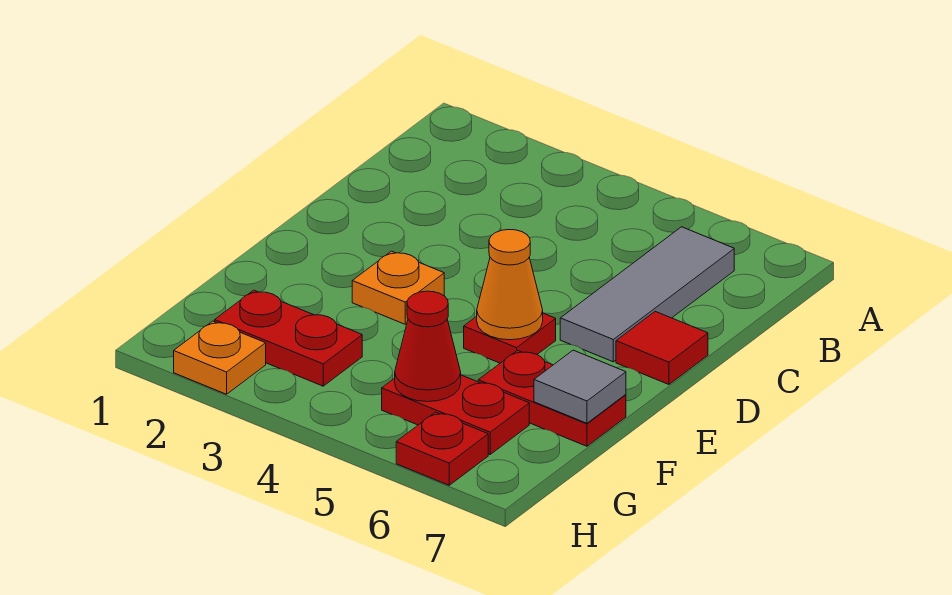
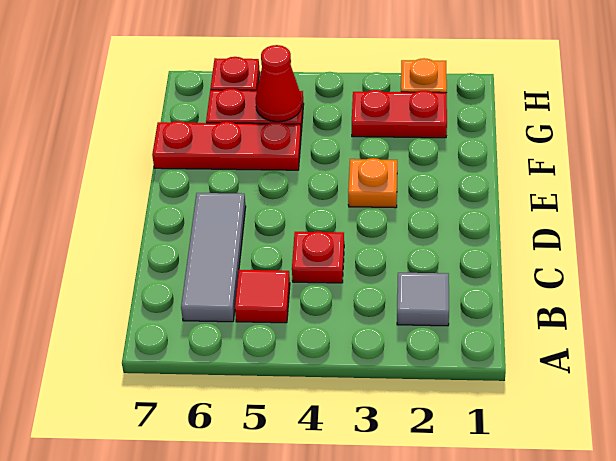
red tile D7 level 1 -> red tile B5 level 1
red plate E5 level 1 -> red plate C4 level 1
orange cone E5 level 2 -> none
red plate F6:F7 level 1 -> red plate F5:F7 level 1
grey tile F7 level 2 -> grey tile B2 level 1

